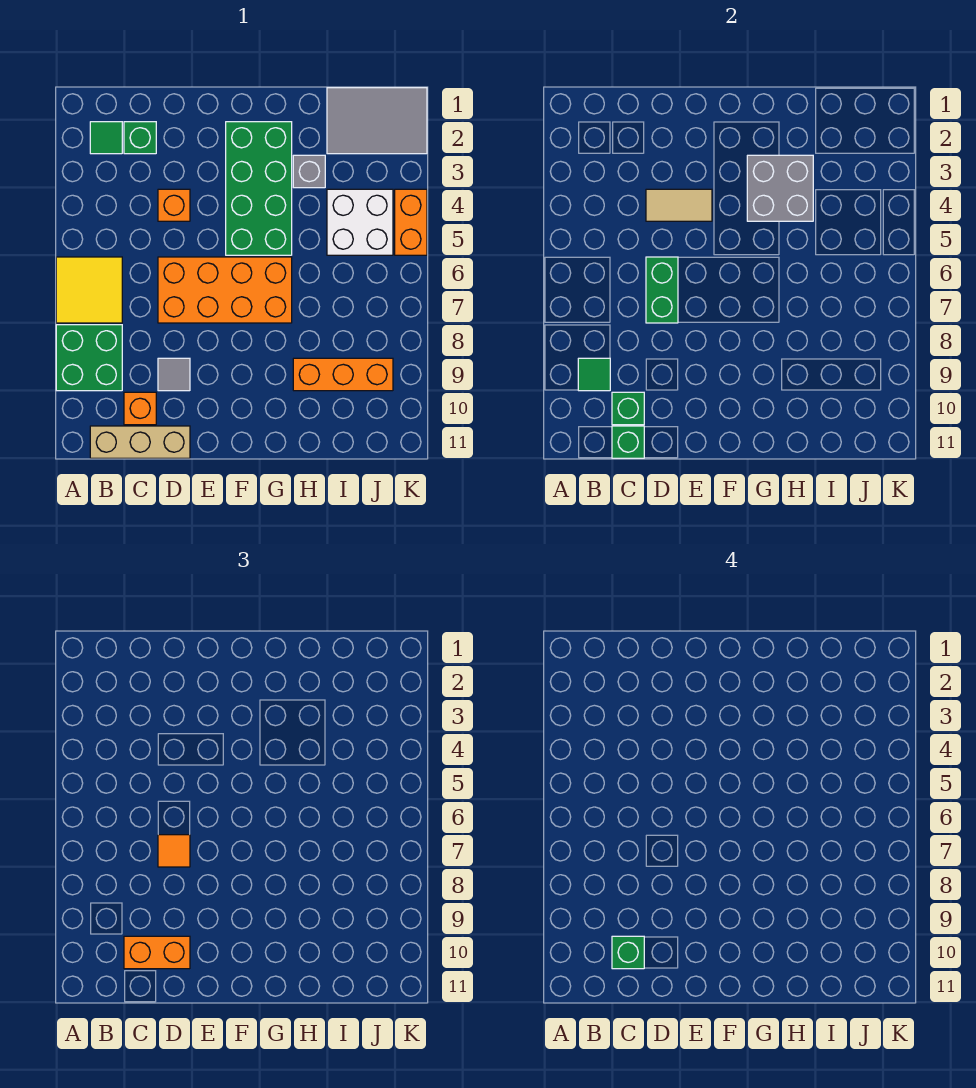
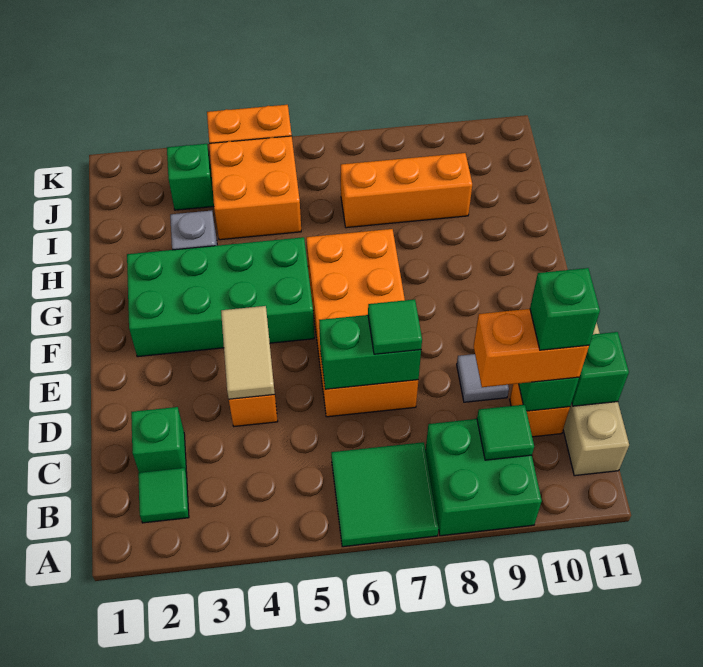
yellow tile A6:B7 level 1 -> green tile A6:B7 level 1
orange brick C10:D10 level 3 -> orange brick C9:C10 level 3
orange tile D7 level 3 -> green tile D7 level 3
grey brick G3:H4 level 2 -> none
orange brick H9:J9 level 1 -> orange brick I7:I9 level 1
grey tile I1:K2 level 1 -> none
white brick I4:J5 level 1 -> orange brick I4:J5 level 1
none -> green brick J3 level 1

